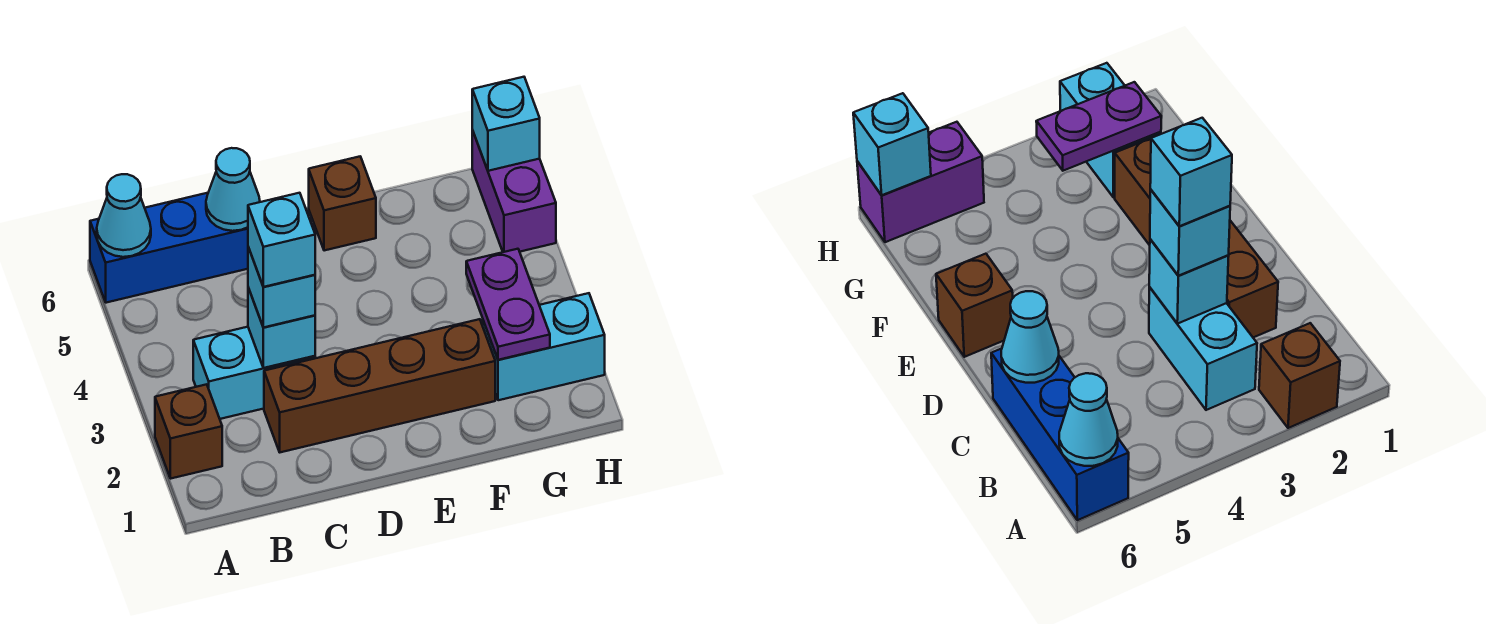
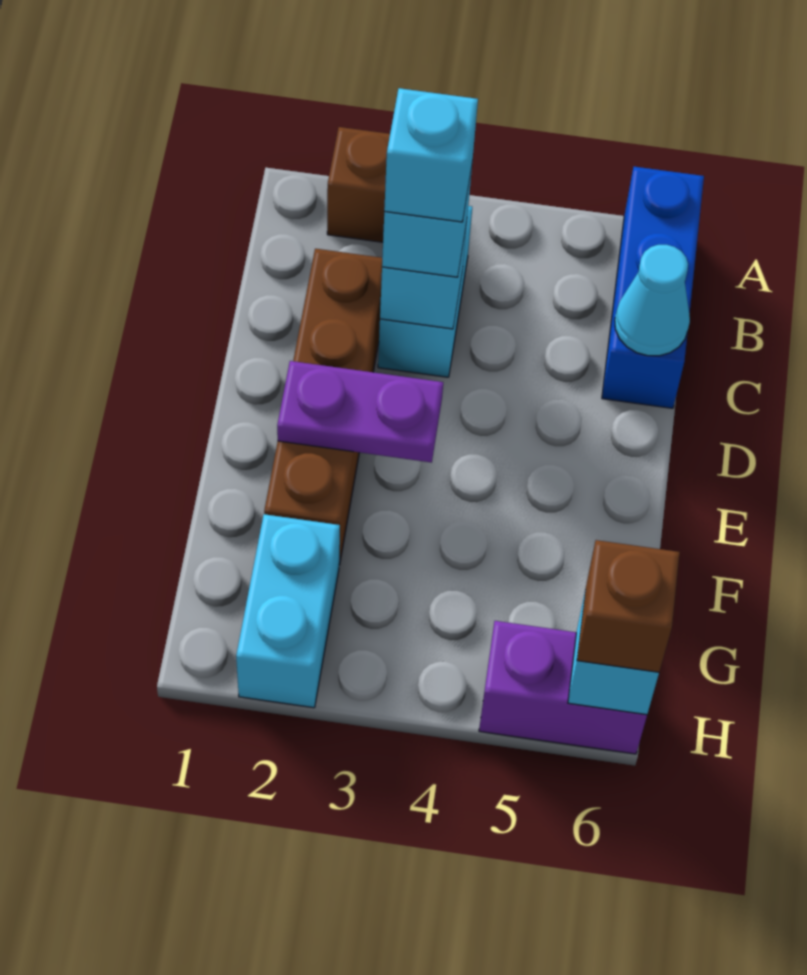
cyan cone A6 level 2 -> none
brown brick E6 level 1 -> brown brick H6 level 3
purple plate G2:G3 level 2 -> purple plate E2:E3 level 2

